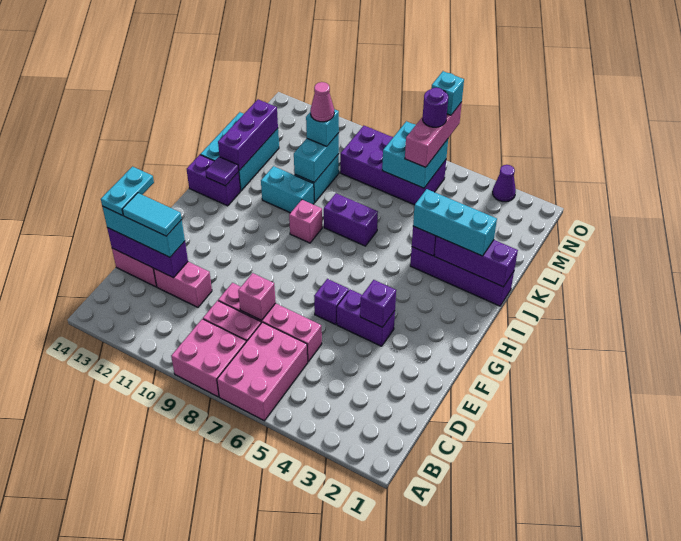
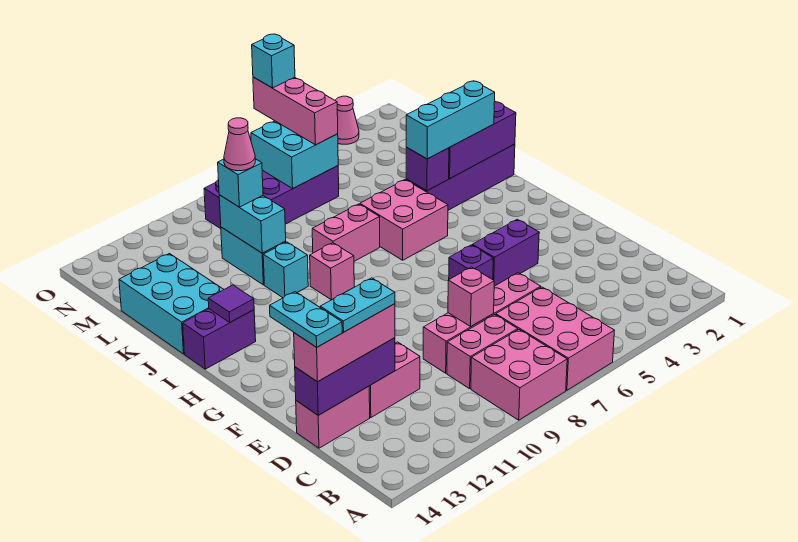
cyan brick D12:D14 level 3 -> pink brick D12:D14 level 3
cyan tile D12:D13 level 4 -> cyan plate D12:D13 level 4
purple brick F4 level 2 -> none
none -> pink brick I5:J6 level 1
purple brick J7:J8 level 1 -> pink brick J7:J8 level 1
cyan brick J10:J11 level 1 -> cyan brick J10 level 1
purple brick J13:L13 level 2 -> none
purple round brick N6 level 4 -> none
purple cone O3 level 1 -> pink cone O3 level 1

